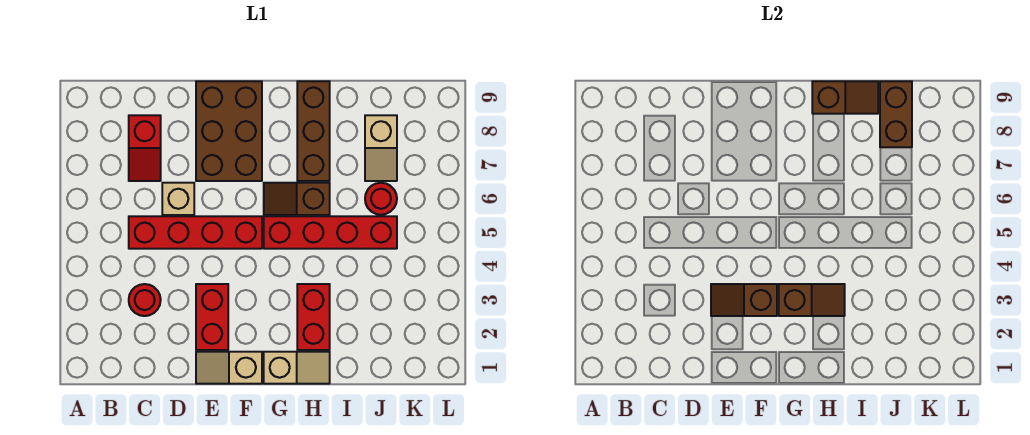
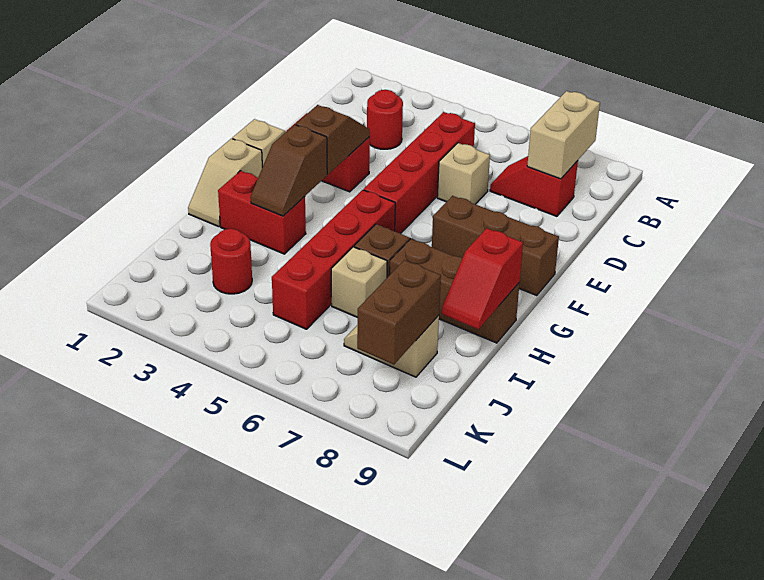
none -> tan brick B8:C8 level 2
brown brick E7:F9 level 1 -> brown brick F7:F9 level 1
brown slope H9:I9 level 2 top H -> red slope H9:I9 level 2 top H
none -> tan brick I6 level 1
red round brick J6 level 1 -> red round brick J3 level 1
brown brick J8:J9 level 2 -> brown brick J8:K8 level 2

